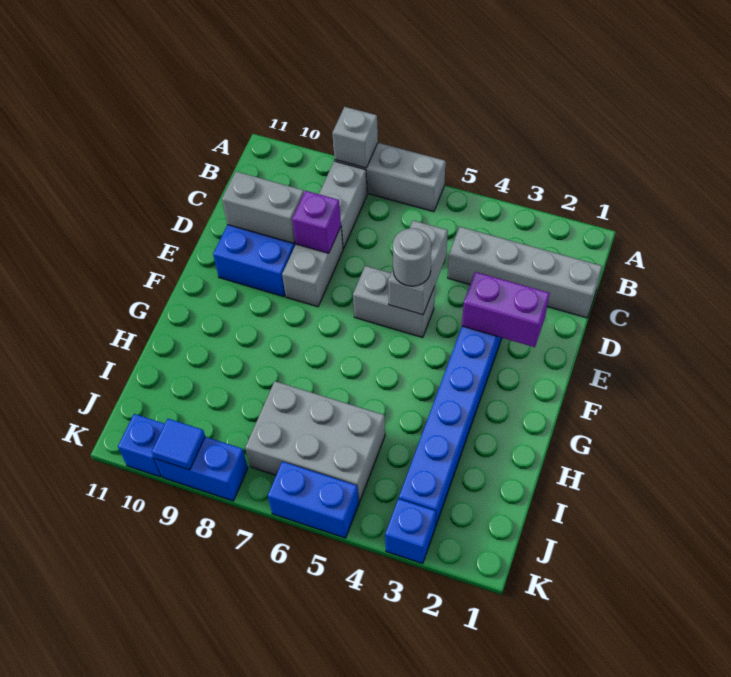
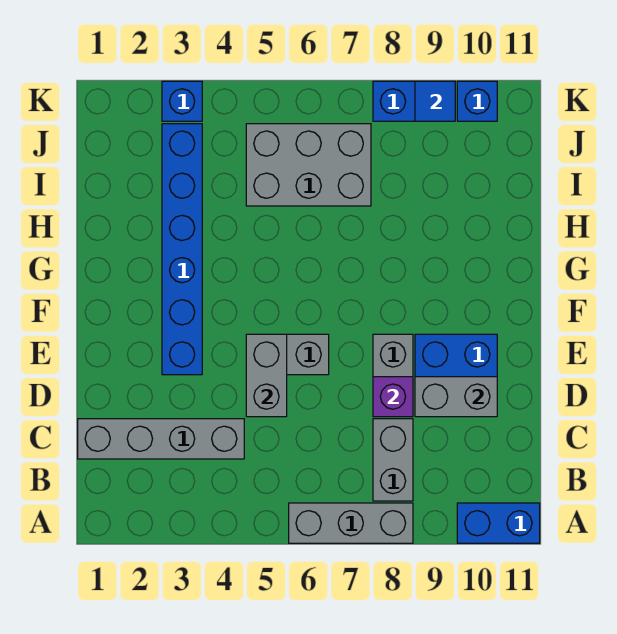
grey brick A8 level 2 -> none
purple brick E2:E3 level 2 -> none
grey round brick E5 level 3 -> none
blue brick K5:K6 level 1 -> blue brick A10:A11 level 1

